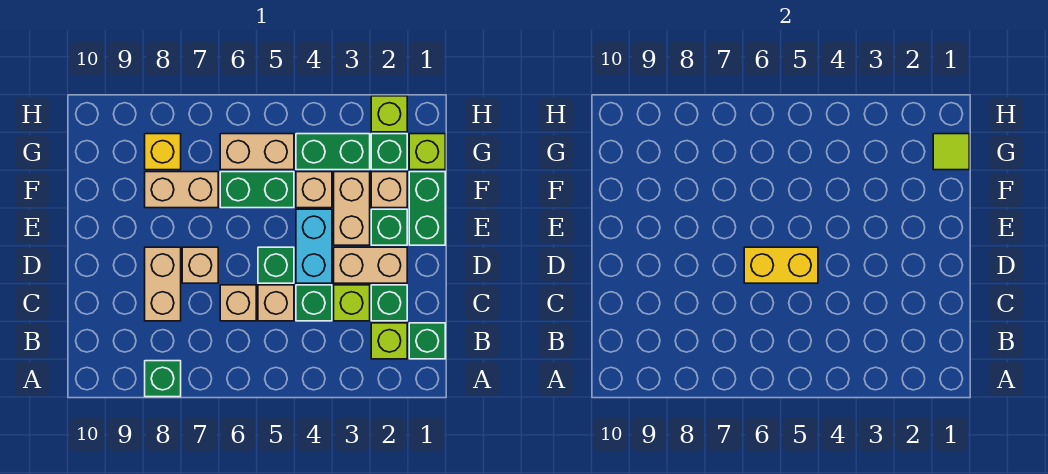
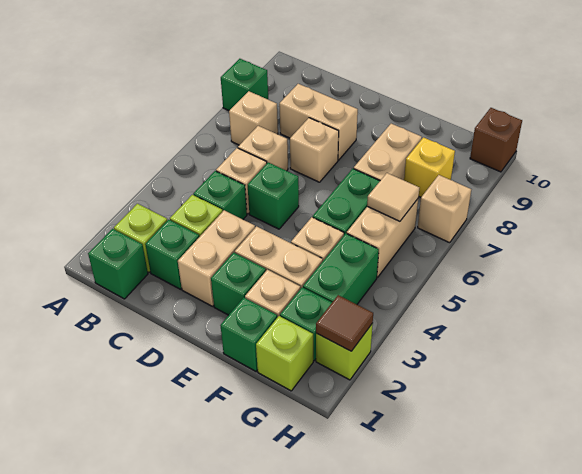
none -> tan brick B7 level 1
cyan brick D4:E4 level 1 -> none
yellow brick D5:D6 level 2 -> none
green brick E1:F1 level 1 -> green brick F1 level 1
lime tile G1 level 2 -> none
none -> tan tile G6 level 2
none -> brown tile H2 level 2
none -> tan brick H7 level 1
none -> brown brick H10 level 1

